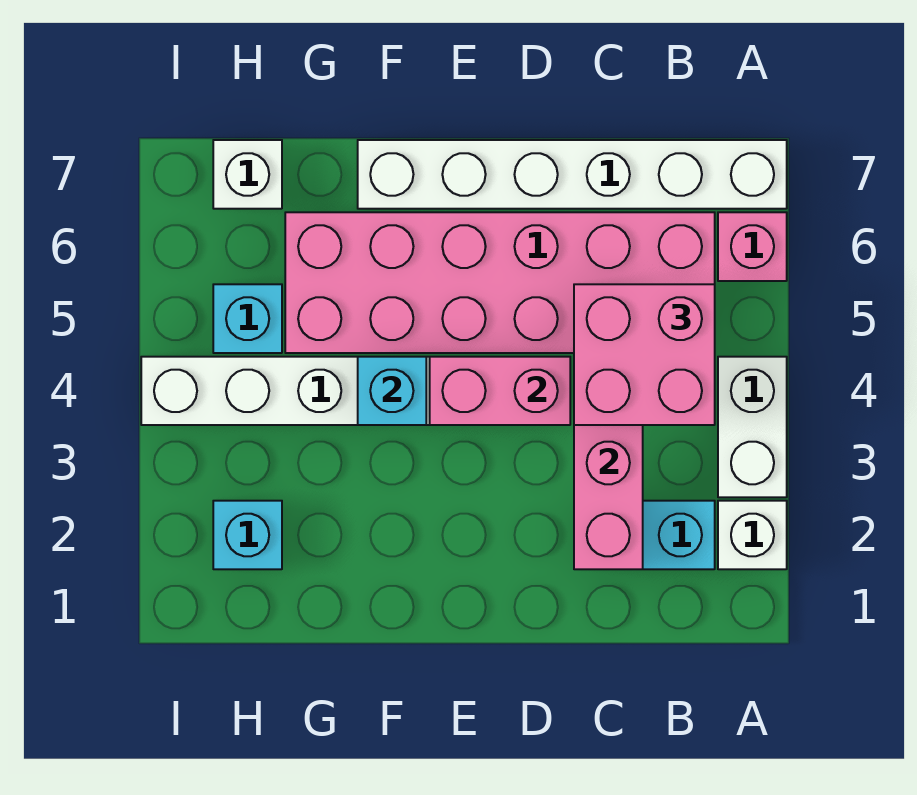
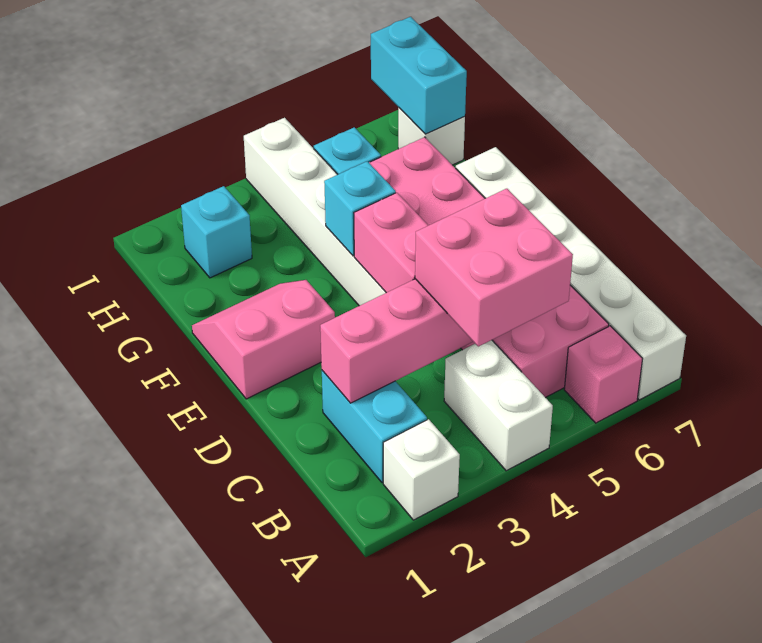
white brick A3:A4 level 1 -> white brick A4:B4 level 1
none -> pink slope E1:F2 level 1 top E
none -> cyan brick H7:I7 level 2

